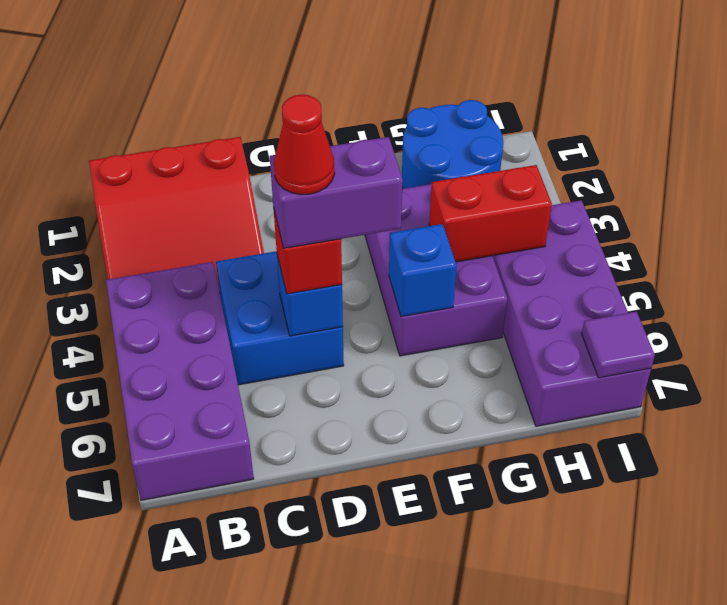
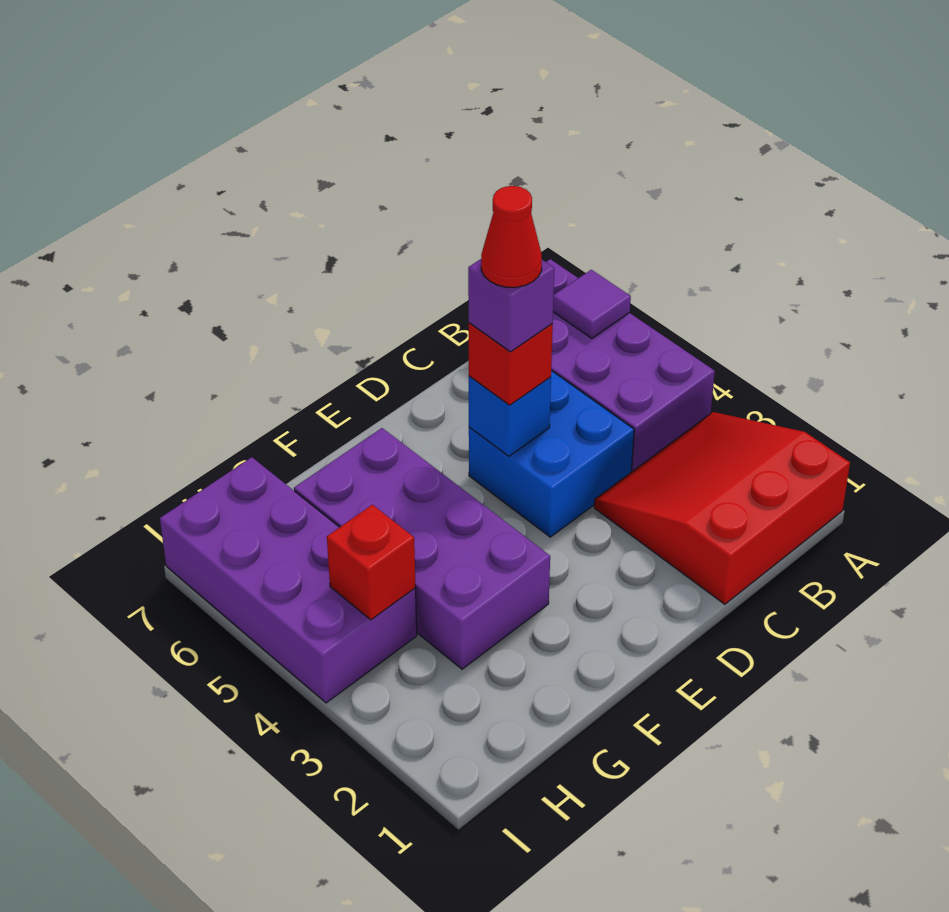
purple brick D5:E5 level 4 -> purple brick D5 level 4
purple brick F3:G5 level 1 -> purple brick F3:G6 level 1
blue brick F5 level 2 -> none
blue round brick G1:H2 level 1 -> none
red brick G4:H4 level 2 -> red brick H4 level 2
purple tile I7 level 2 -> purple tile A6 level 2

